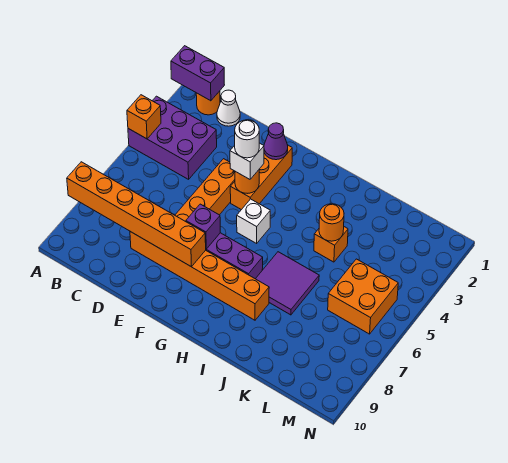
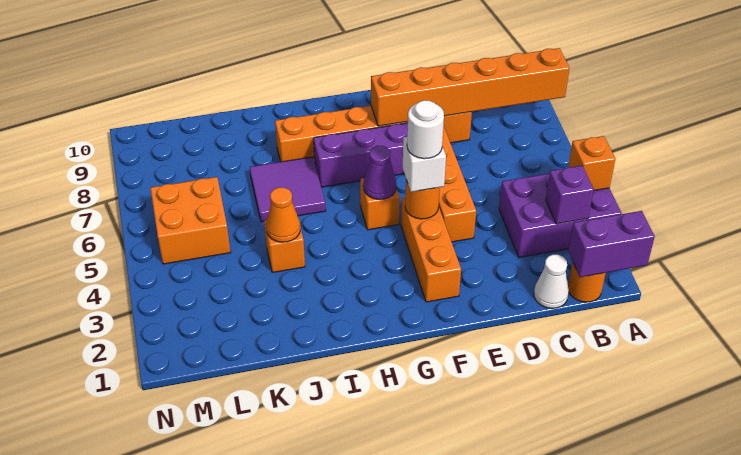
purple cone F2 level 2 -> purple cone G5 level 2
purple brick F7 level 2 -> purple brick B3 level 2
white brick G5 level 1 -> orange brick G5 level 1
orange round brick J4 level 2 -> orange cone J4 level 2

